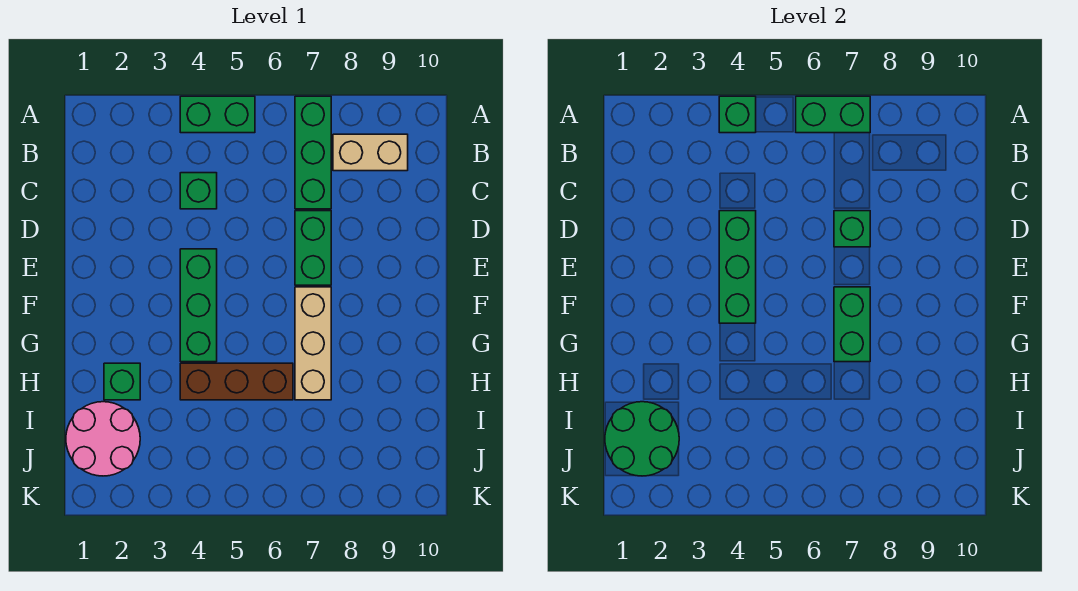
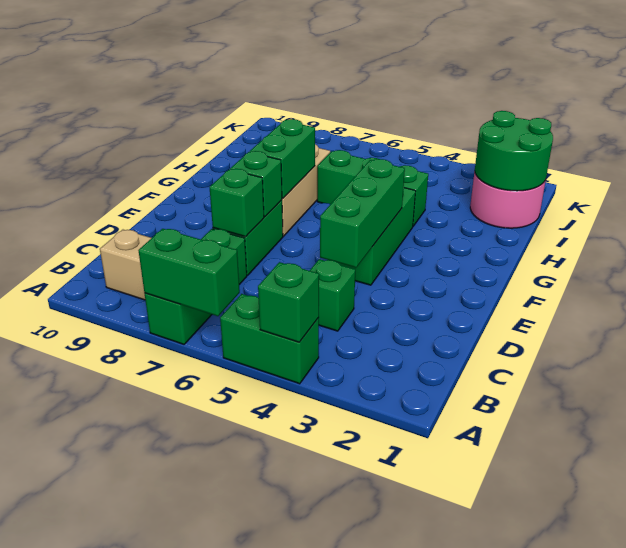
green brick H2 level 1 -> green brick E7 level 2
brown brick H4:H6 level 1 -> green brick H4:H6 level 1

